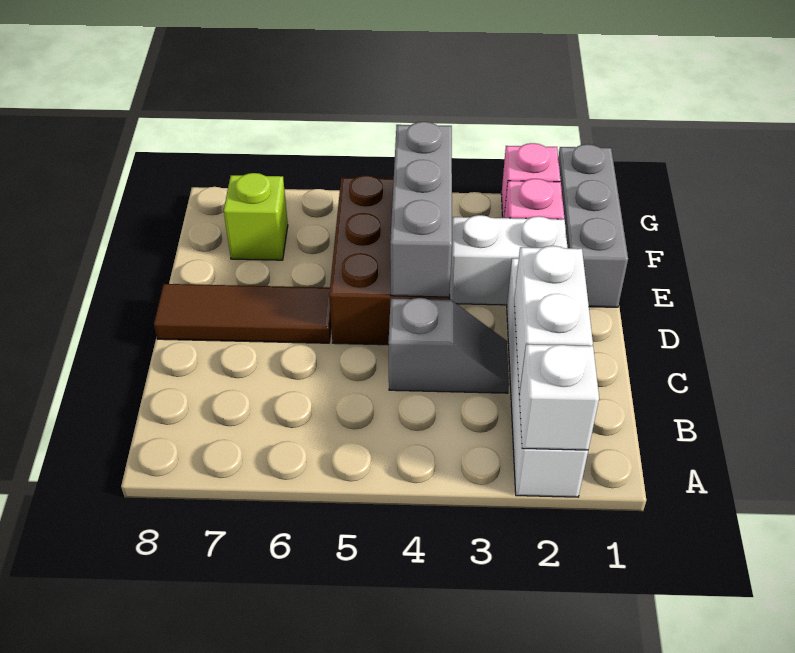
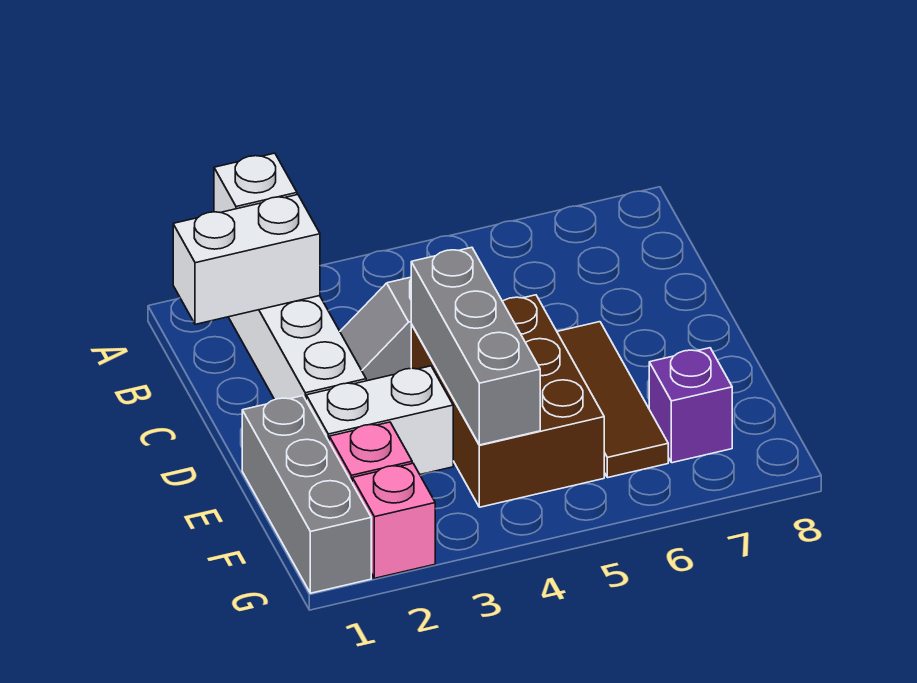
white brick B2:C2 level 2 -> white brick B1:B2 level 2
brown tile D6:D8 level 1 -> brown tile D6:F6 level 1
lime brick F7 level 1 -> purple brick F7 level 1

